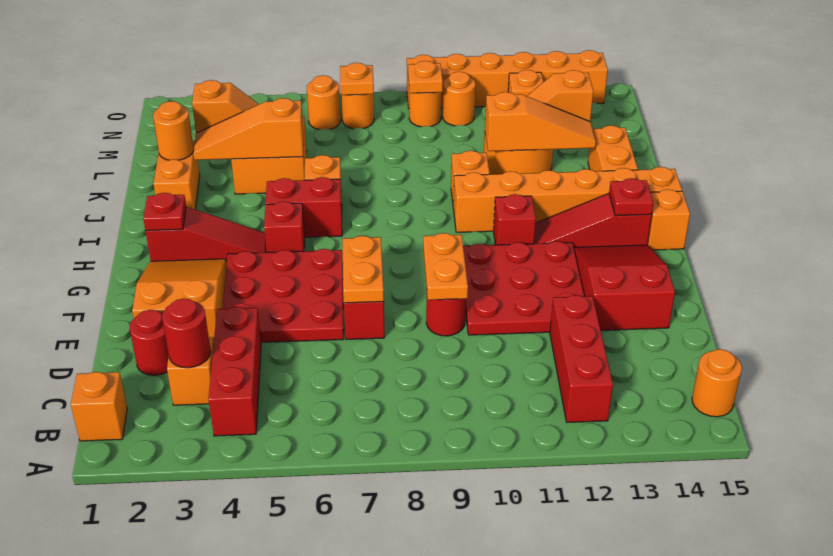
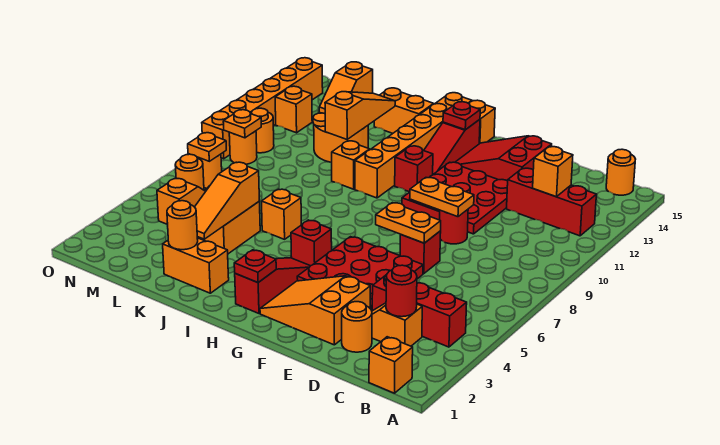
none -> orange brick C12 level 2
red round brick D2 level 1 -> orange round brick D2 level 1
red brick I5:I6 level 1 -> none

